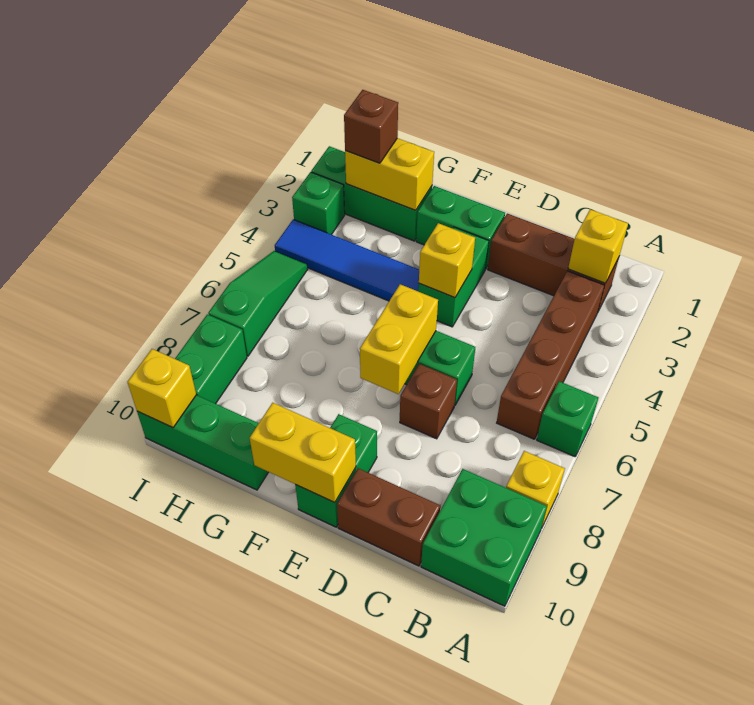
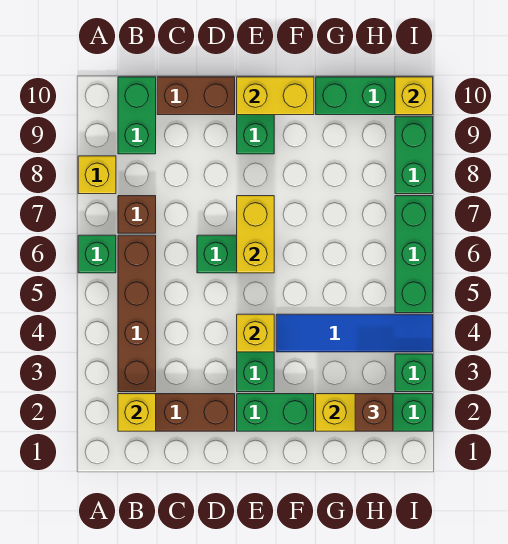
green brick A9:B10 level 1 -> green brick B9:B10 level 1
brown brick D7 level 1 -> brown brick B7 level 1
green slope I5:I7 level 1 top 7 -> green brick I5:I7 level 1

